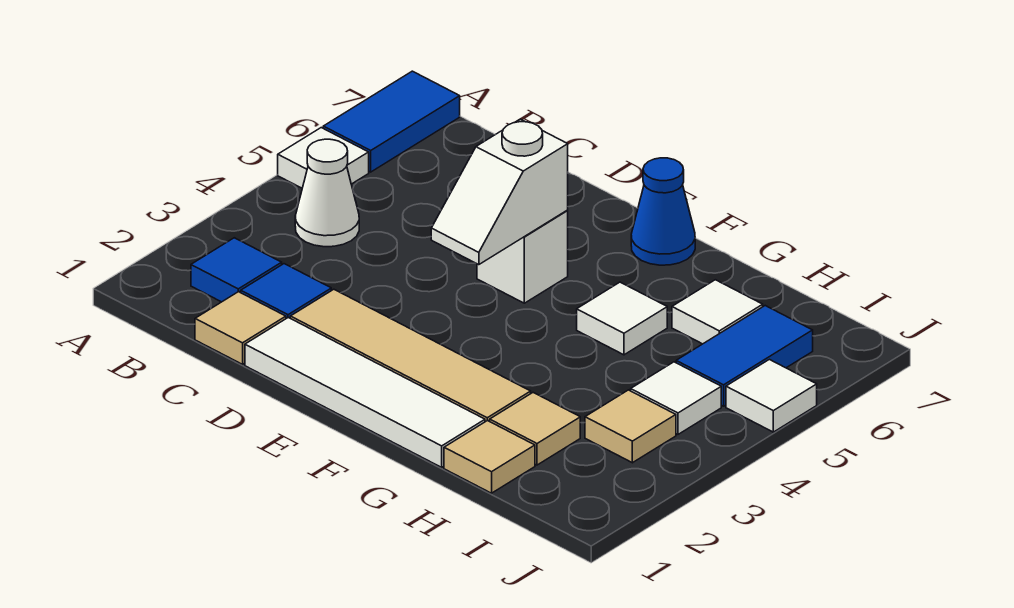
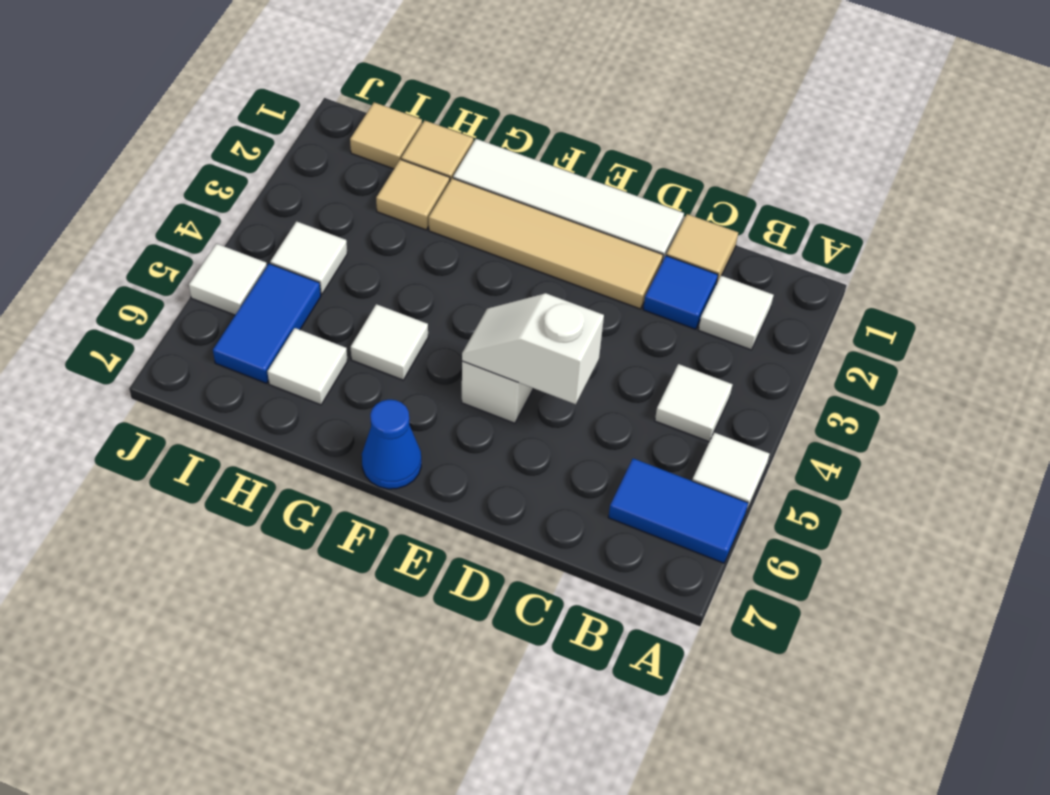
blue tile A6:A7 level 1 -> blue tile A6:B6 level 1
blue tile B2 level 1 -> white tile B2 level 1
white cone B4 level 1 -> white tile B4 level 1
white slope E4:E5 level 2 top 5 -> white slope D5:E5 level 2 top D
tan tile I3 level 1 -> tan tile I1 level 1

